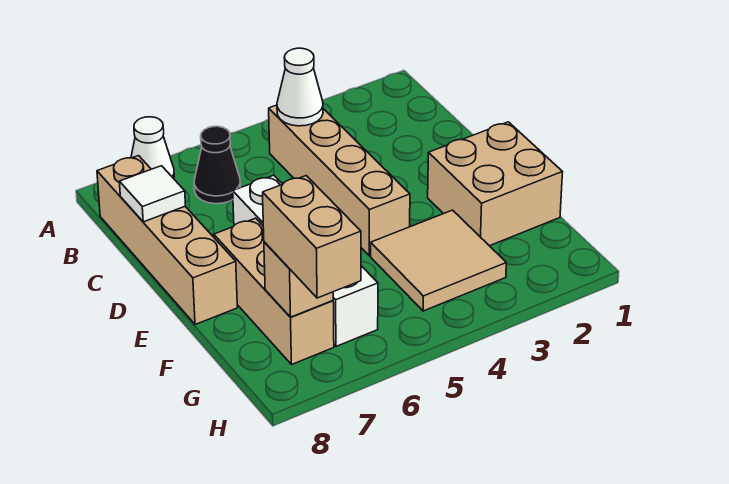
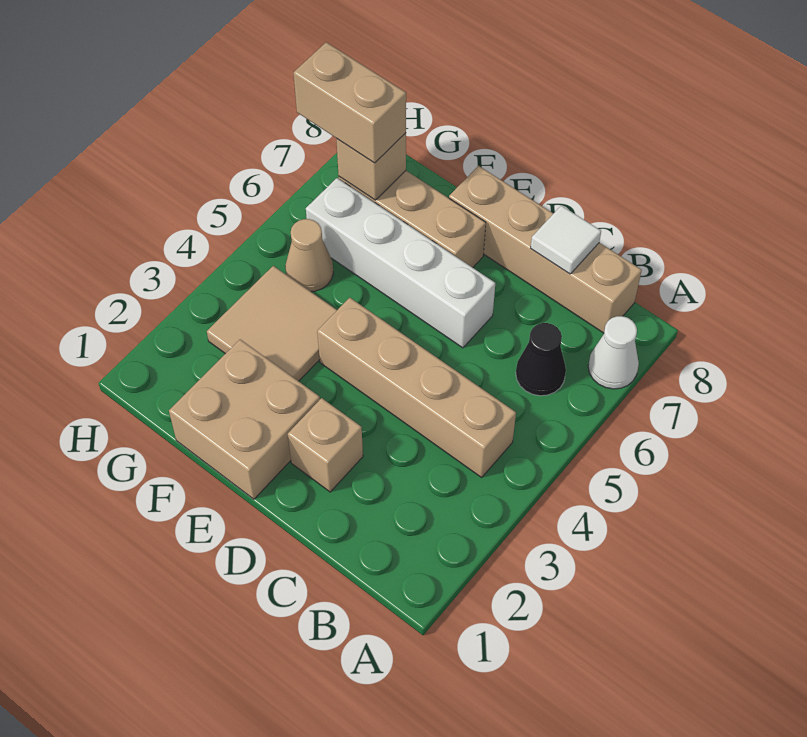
white cone B4 level 2 -> none
none -> tan brick D2 level 1
none -> tan cone G5 level 1

